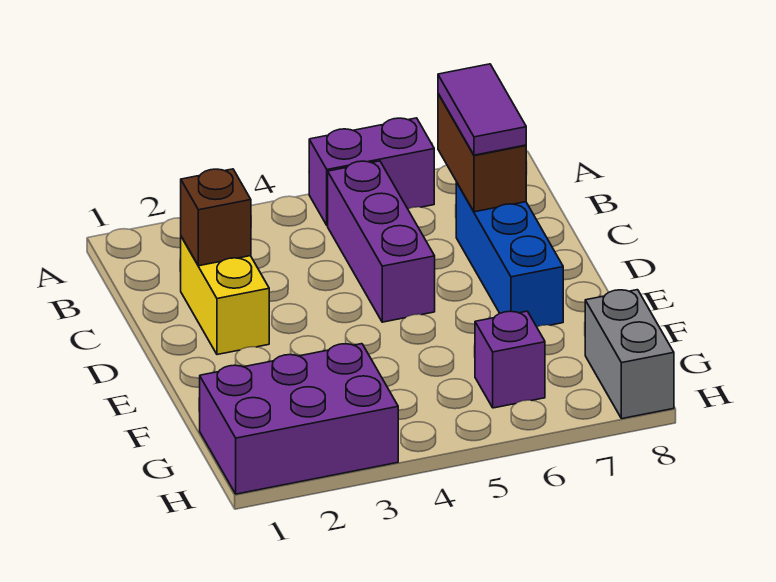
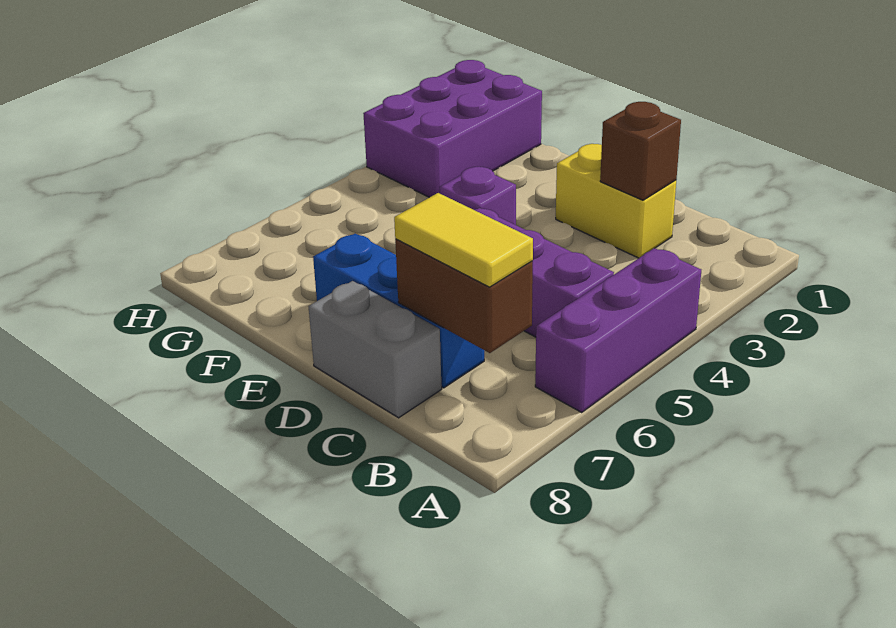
purple brick A5:A6 level 1 -> purple brick A4:A6 level 1
purple tile B7:C7 level 3 -> yellow tile B7:C7 level 3
purple brick G6 level 1 -> purple brick E4 level 1
grey brick G8:H8 level 1 -> grey brick C8:D8 level 1

